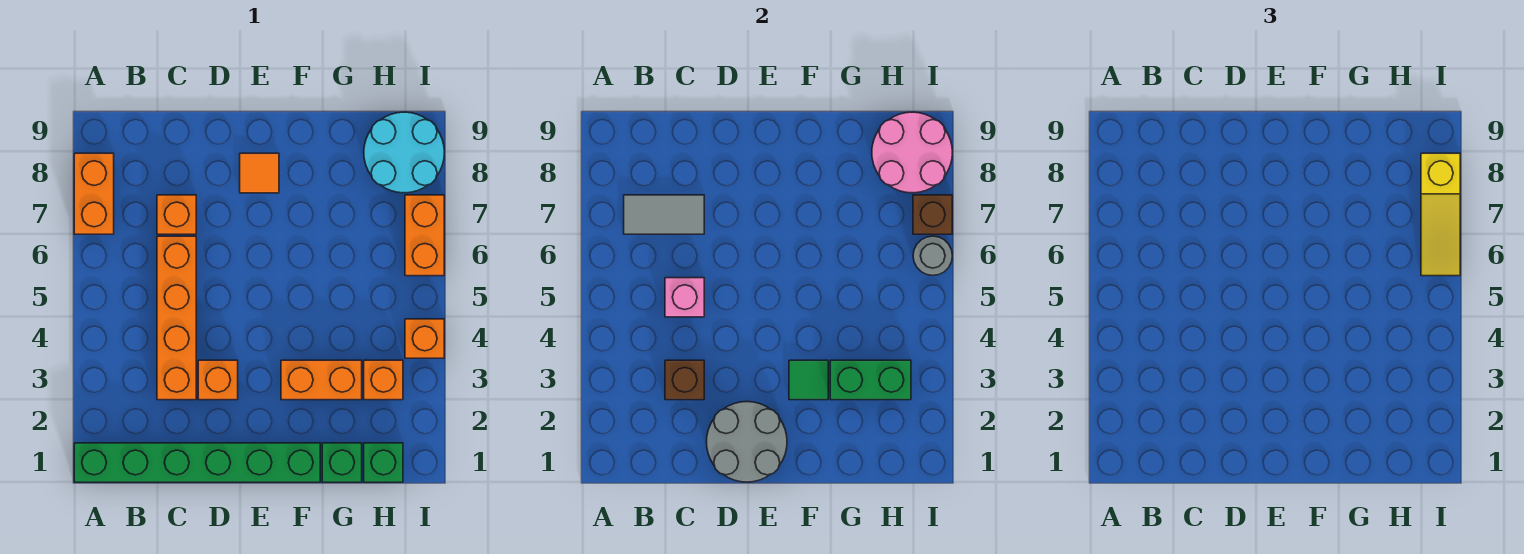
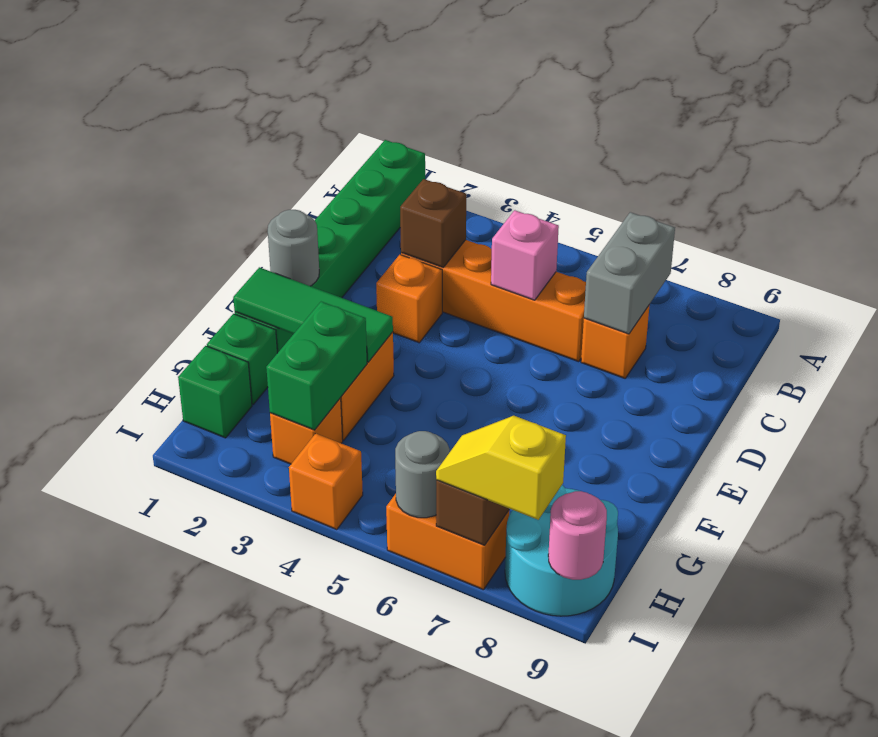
orange brick A7:A8 level 1 -> none
grey tile B7:C7 level 2 -> grey brick B7:C7 level 2
grey round brick D1:E2 level 2 -> grey round brick E1 level 2
orange tile E8 level 1 -> none
green tile F3 level 2 -> green tile F1:F3 level 2
pink round brick H8:I9 level 2 -> pink round brick I9 level 2
yellow slope I6:I8 level 3 top 8 -> yellow slope I7:I8 level 3 top 8

